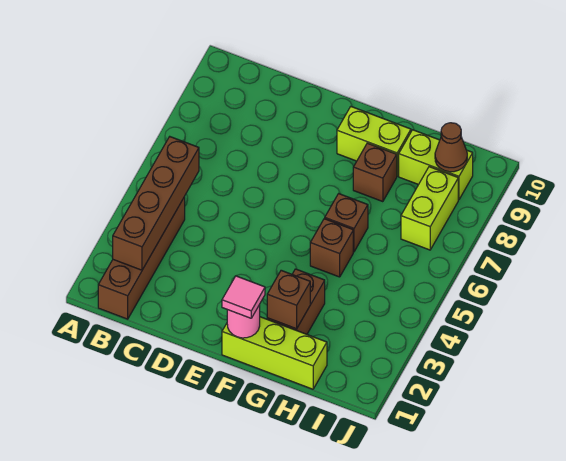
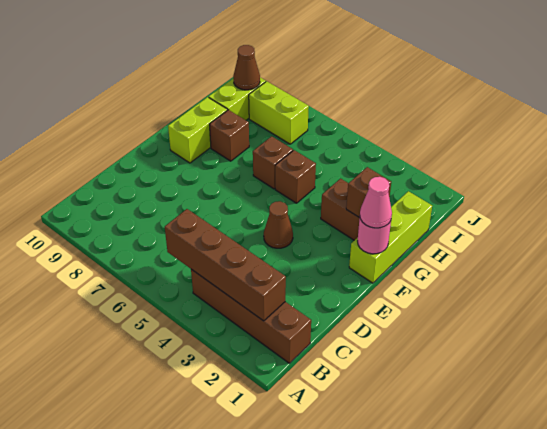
none -> brown cone E4 level 1
pink tile F1 level 3 -> pink cone F1 level 3

